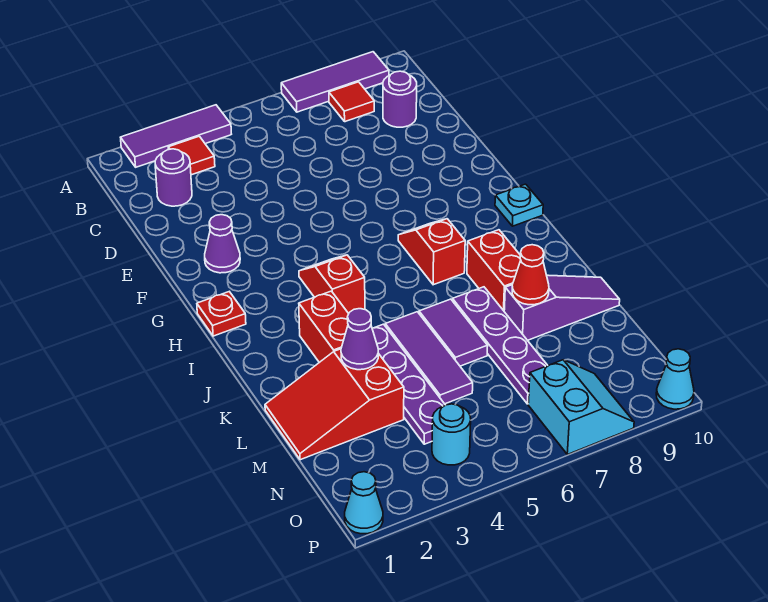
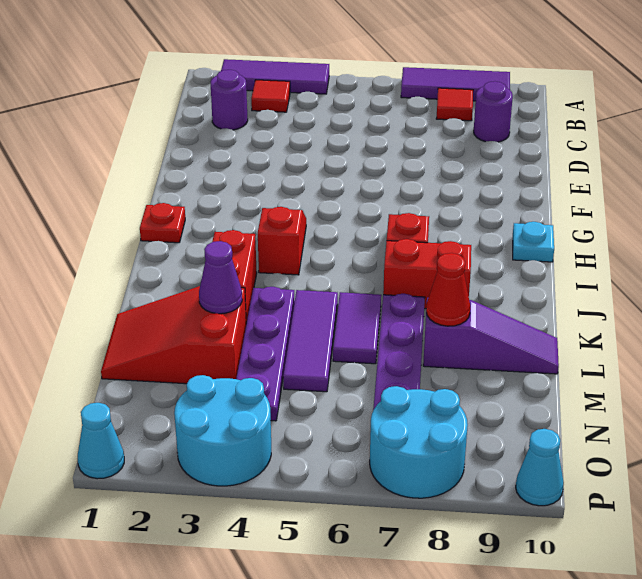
purple cone F2 level 1 -> none
red brick J8:K8 level 1 -> red brick J7:J8 level 1
cyan round brick O4 level 1 -> cyan round brick O3:P4 level 1
cyan slope O7:P8 level 1 top 7 -> cyan round brick O7:P8 level 1

